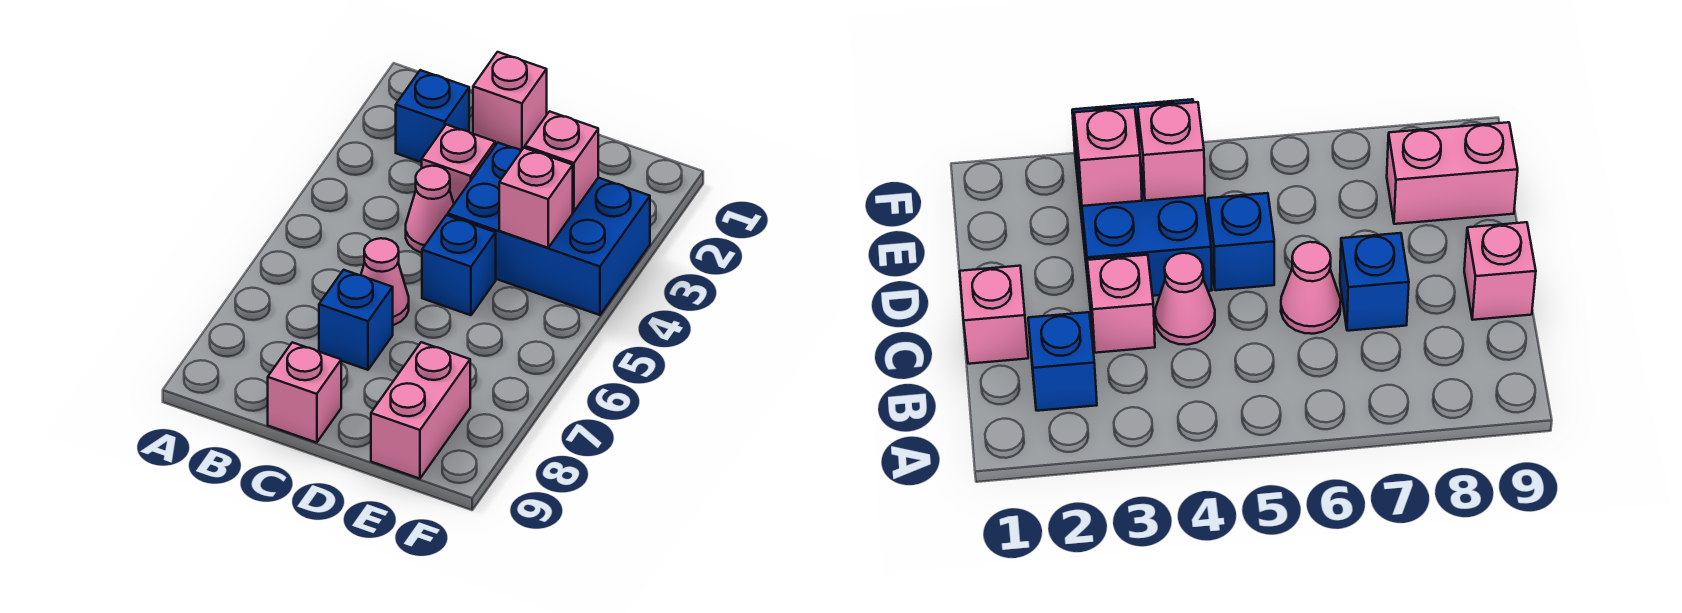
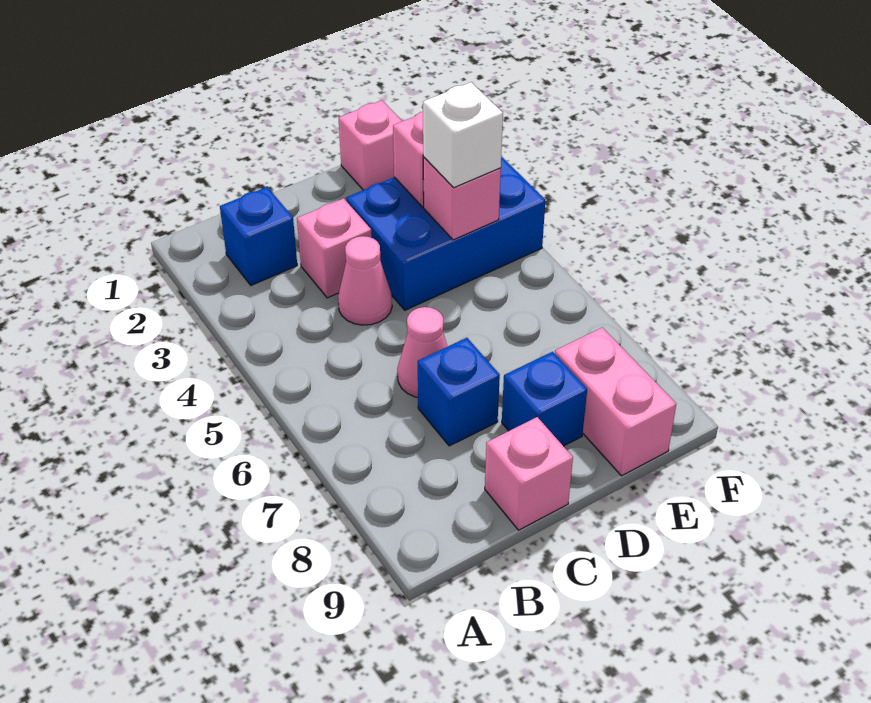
pink brick C1 level 1 -> pink brick E1 level 1
blue brick D5 level 1 -> blue brick D8 level 1
none -> white brick E4 level 3

